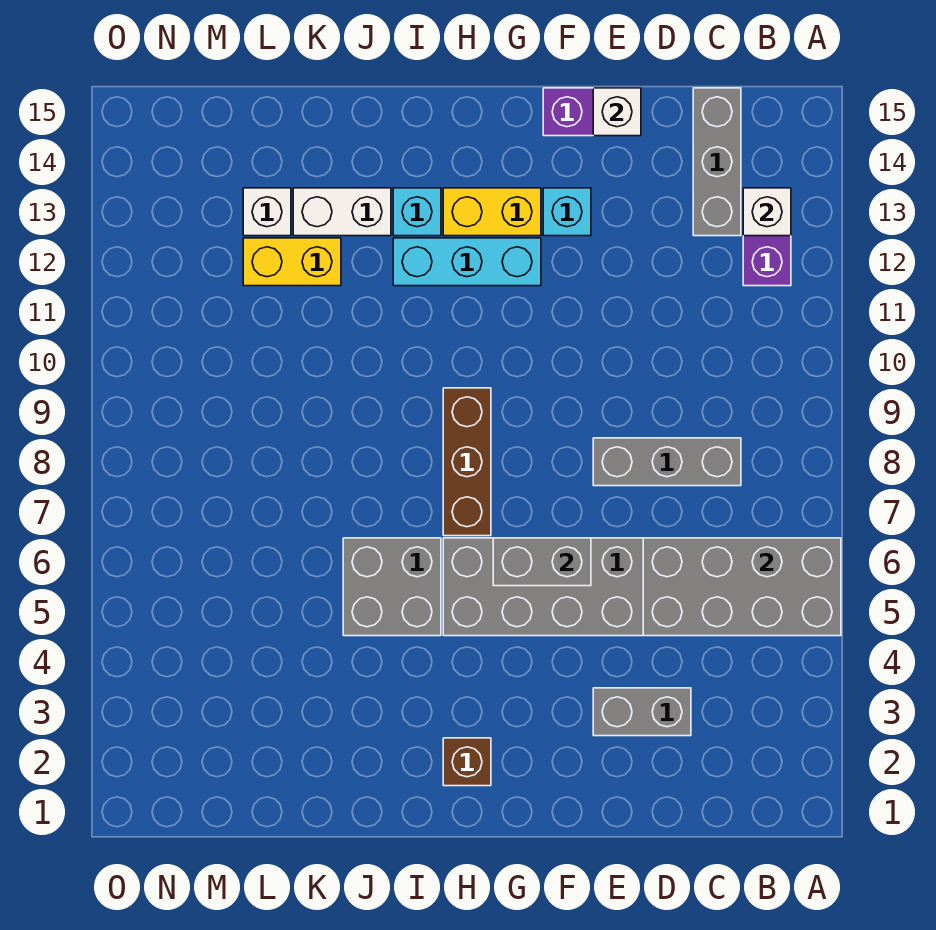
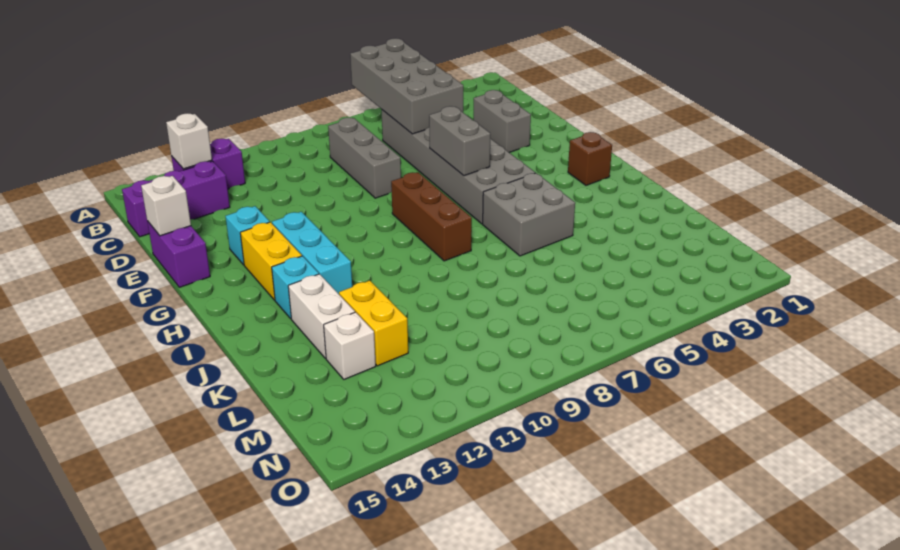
grey brick C13:C15 level 1 -> purple brick C13:C15 level 1
brown brick H7:H9 level 1 -> brown brick G8:I8 level 1

